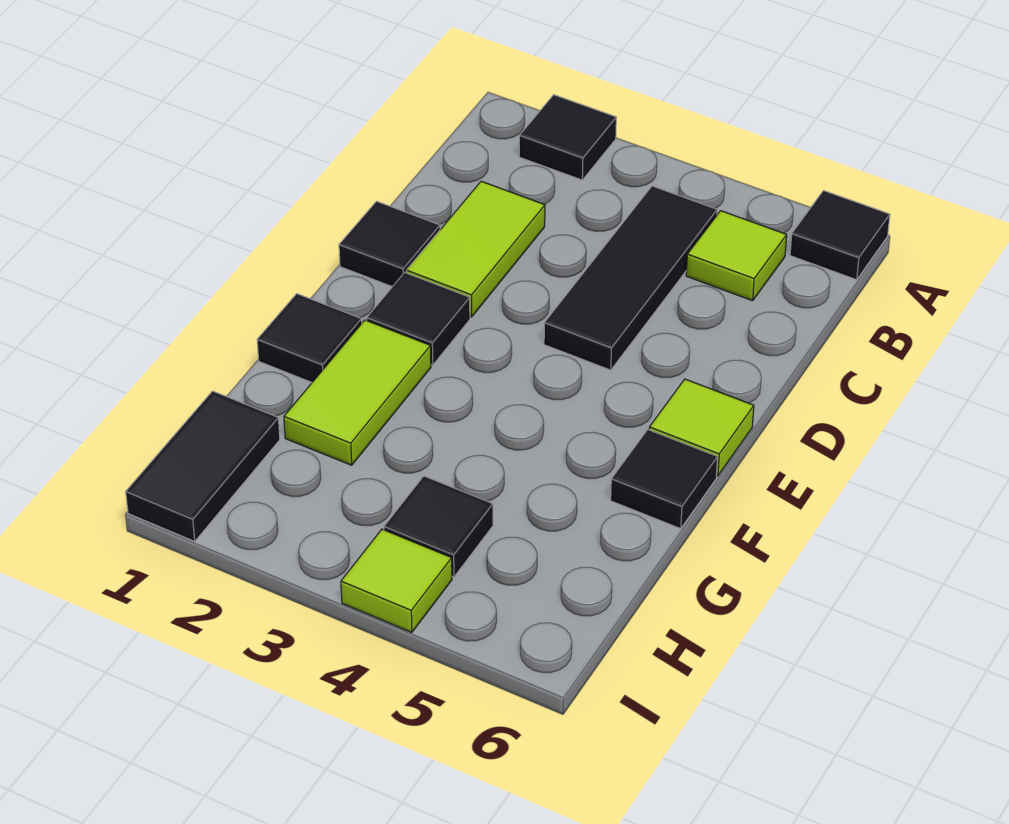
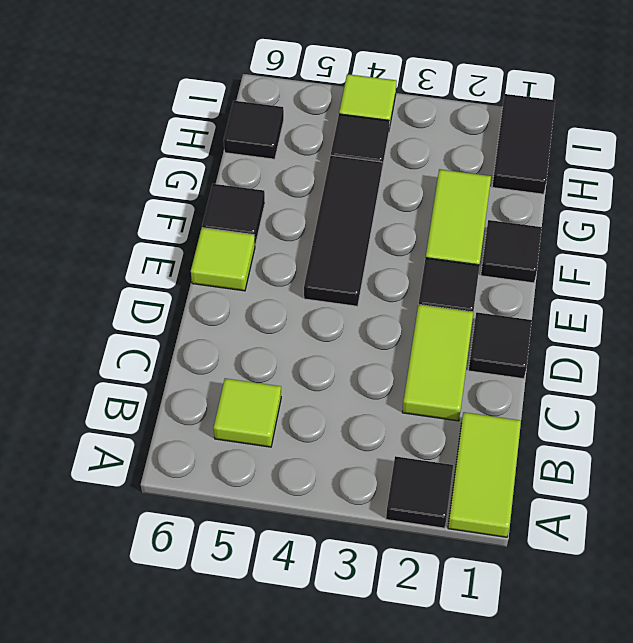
none -> lime tile A1:B1 level 1
black tile A6 level 1 -> black tile H6 level 1
black tile B4:D4 level 1 -> black tile E4:G4 level 1

